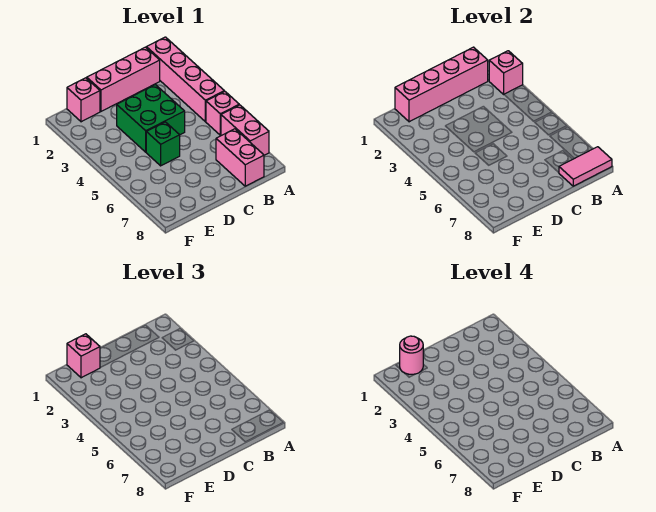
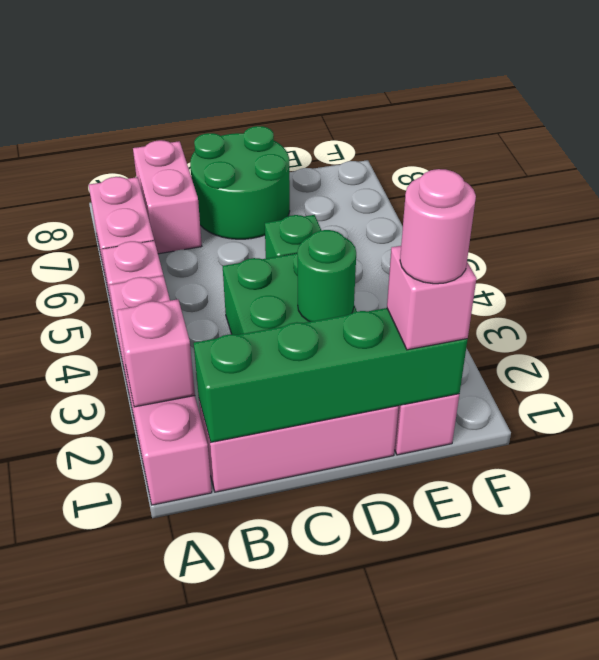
pink tile A8:B8 level 2 -> none
pink brick B1:E1 level 2 -> green brick B1:E1 level 2
none -> green round brick C7:D8 level 1
none -> green round brick D3 level 2

